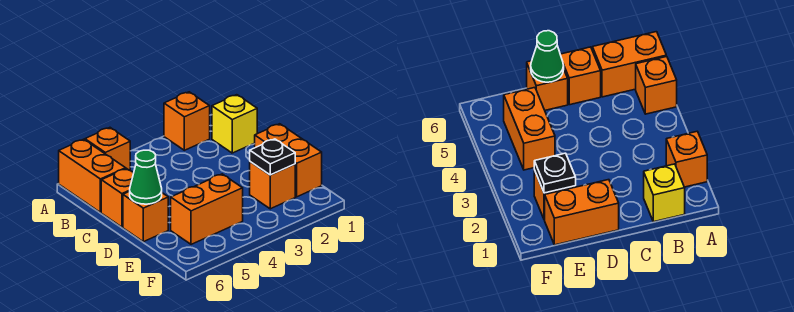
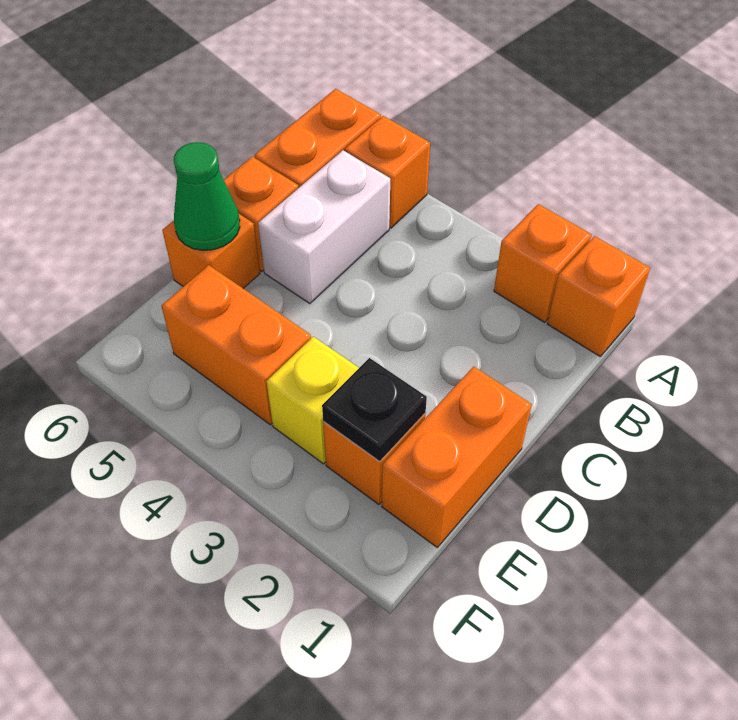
none -> orange brick A1 level 1
yellow brick B1 level 1 -> yellow brick E3 level 1
none -> white brick B5:C5 level 1

